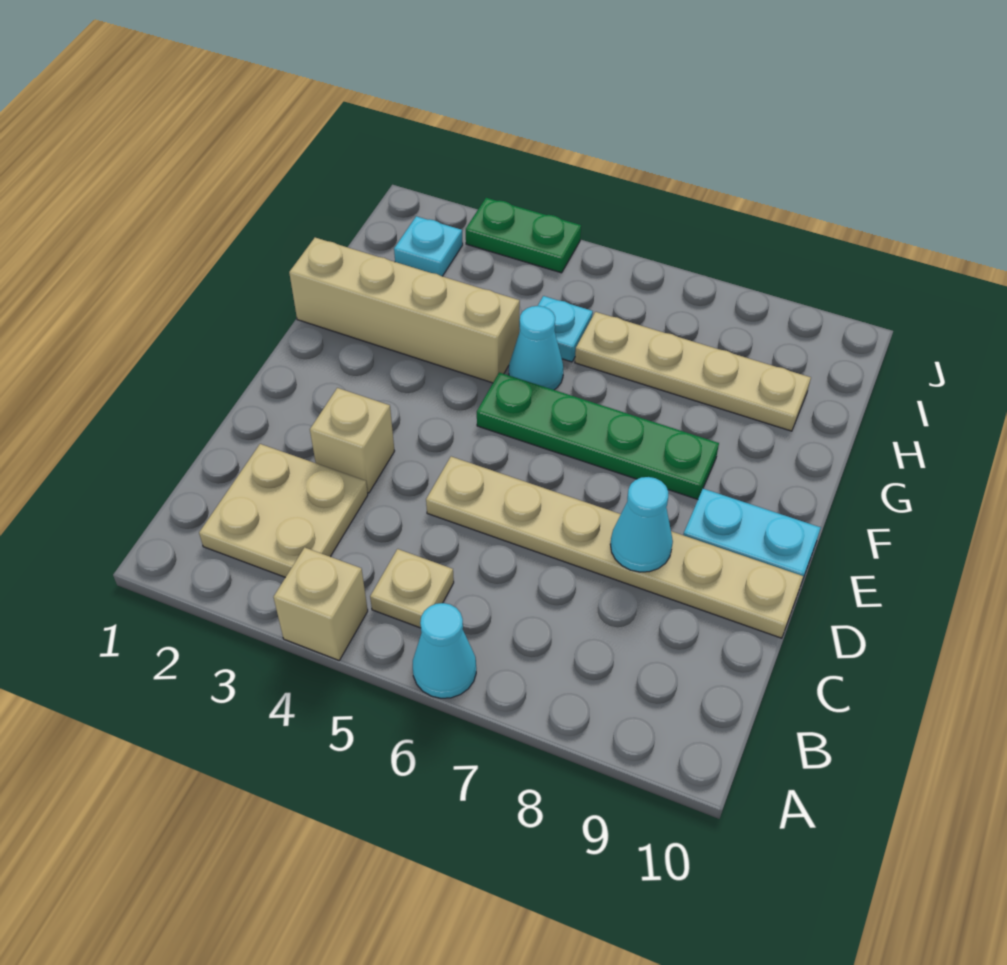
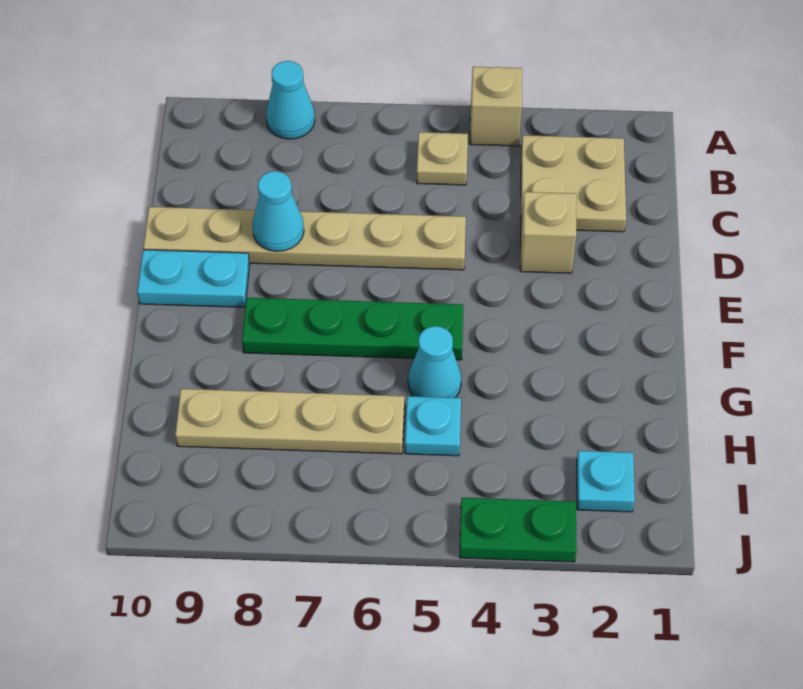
cyan cone A6 level 1 -> cyan cone A8 level 1
tan brick G1:G4 level 1 -> none

